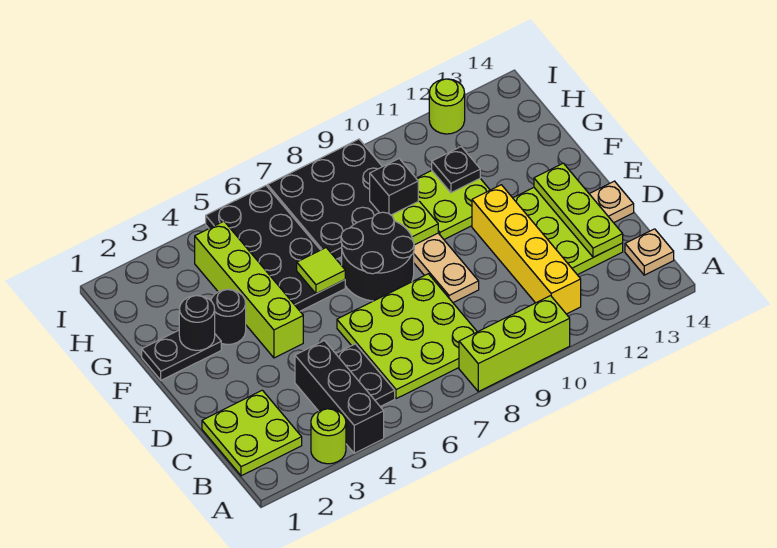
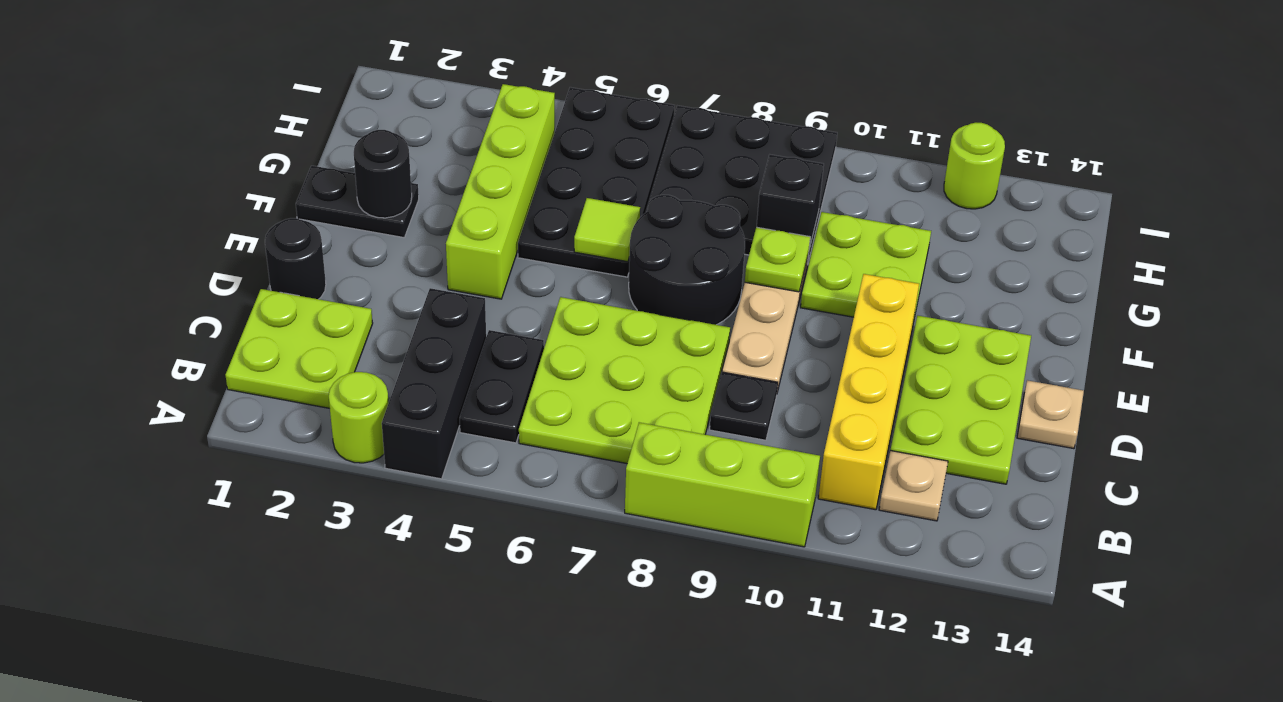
tan plate B14 level 1 -> tan plate B12 level 1
lime plate C13:E13 level 2 -> none
black round brick F3 level 1 -> black round brick D1 level 1
black plate G11 level 2 -> black plate C9 level 1

